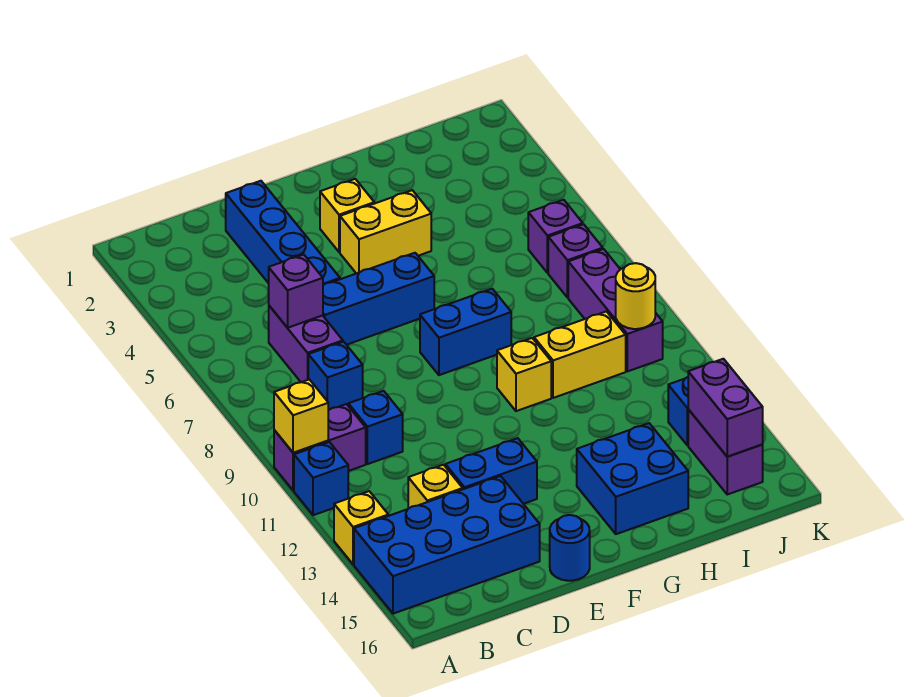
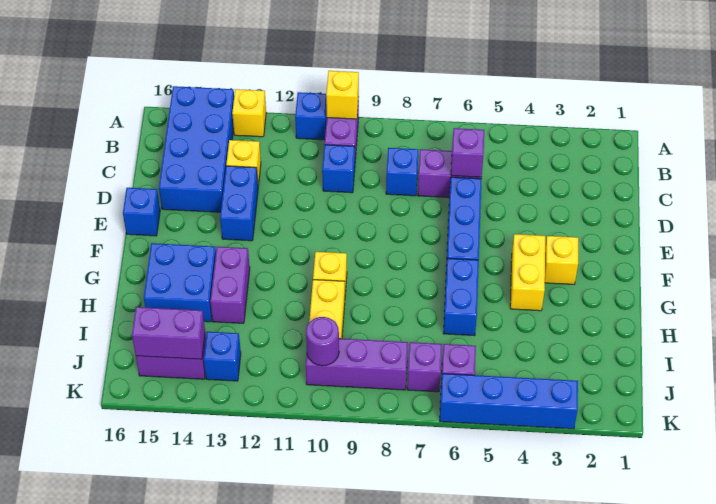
blue brick D2:D5 level 1 -> blue brick K3:K6 level 1
blue round brick E16 level 1 -> blue brick E16 level 1
blue brick F8:G8 level 1 -> blue brick G6:H6 level 1
none -> purple brick G13:H13 level 1
yellow round brick J10 level 2 -> purple round brick J10 level 2

